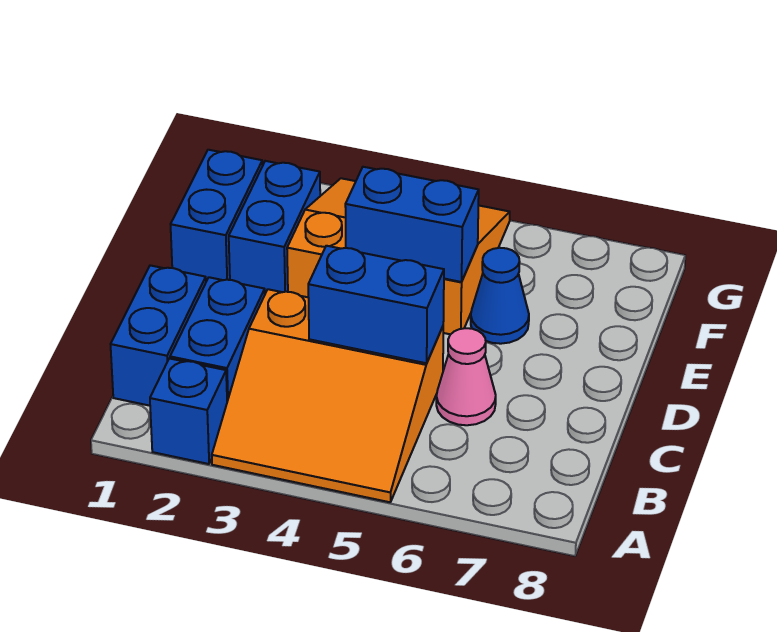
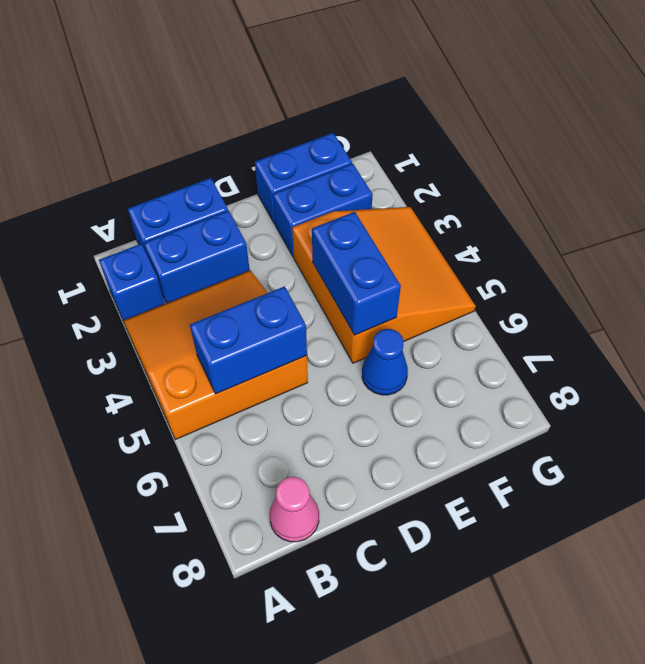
orange slope A3:C5 level 1 top C -> orange slope A3:C5 level 1 top 5
blue brick C4:C5 level 2 -> blue brick B5:C5 level 2
pink cone C6 level 1 -> pink cone B8 level 1

